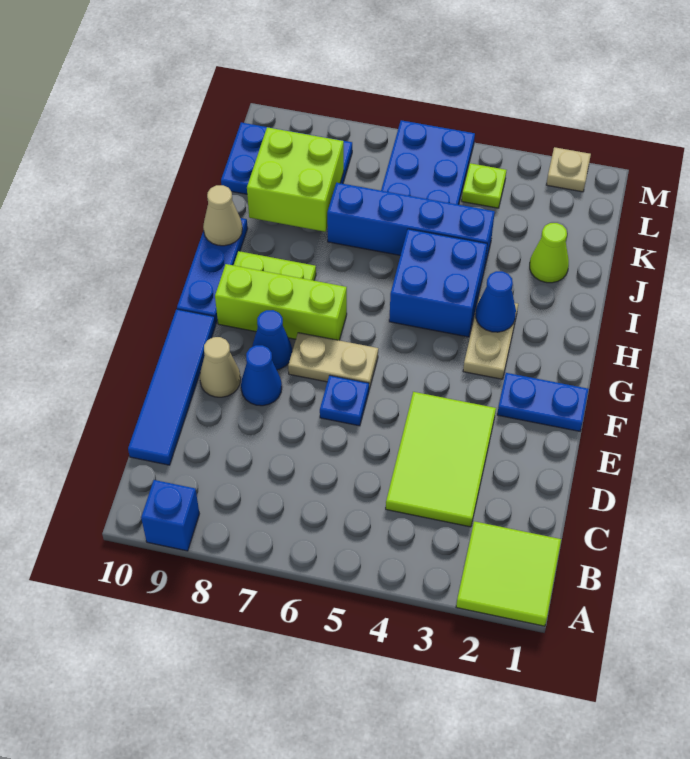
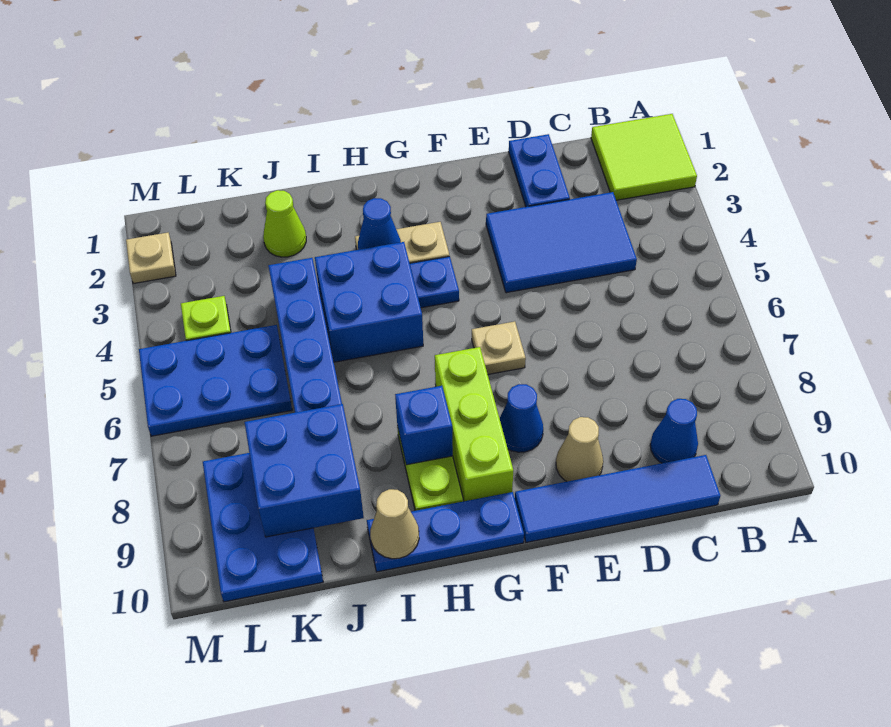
blue brick A9 level 1 -> blue brick H8 level 2
lime tile C3:E4 level 1 -> blue tile C3:E4 level 1
blue plate E6 level 1 -> blue plate G4 level 1
blue cone E8 level 1 -> blue cone C9 level 1
blue plate F1:F2 level 1 -> blue plate D1:D2 level 1
tan plate F6:F7 level 1 -> tan plate F6 level 1
lime brick J8:K9 level 2 -> blue brick J8:K9 level 2

